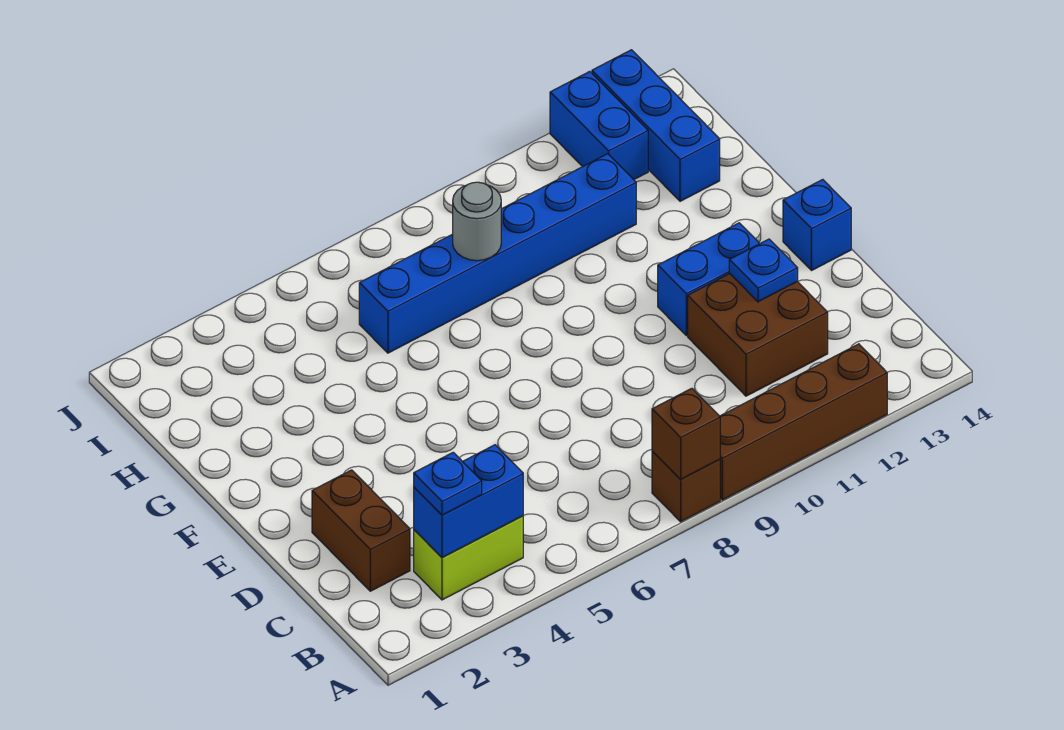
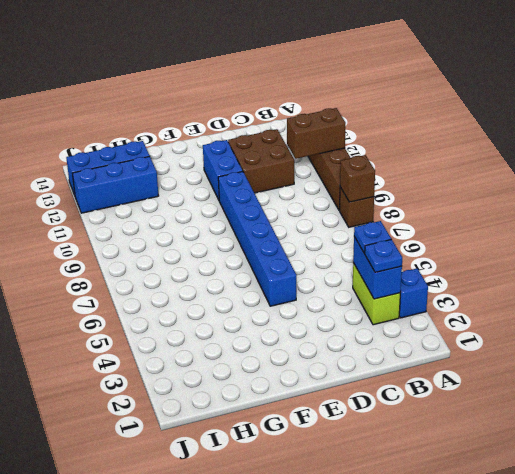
brown brick C2:D2 level 1 -> brown brick A11:B11 level 2
blue plate D12 level 2 -> blue plate B4 level 3
blue brick E14 level 1 -> blue brick A3 level 1
blue brick H6:H11 level 1 -> blue brick E5:E10 level 1
grey round brick H8 level 2 -> none
blue brick I12:J12 level 1 -> blue brick H12:J12 level 1

